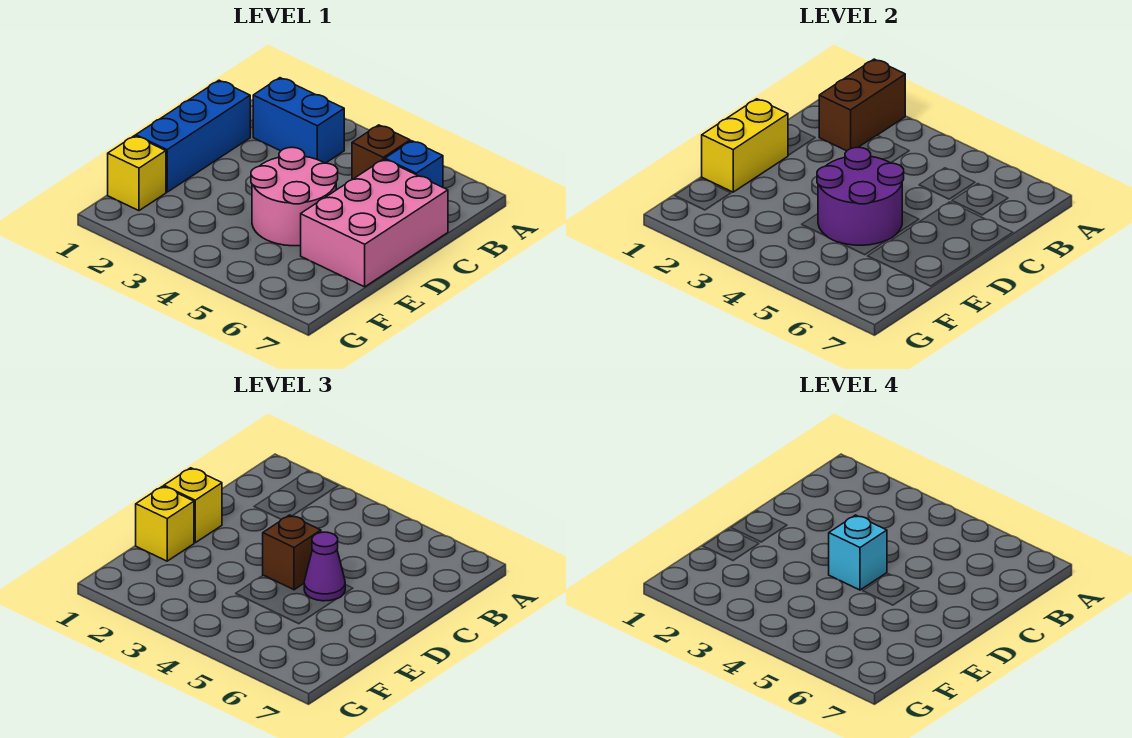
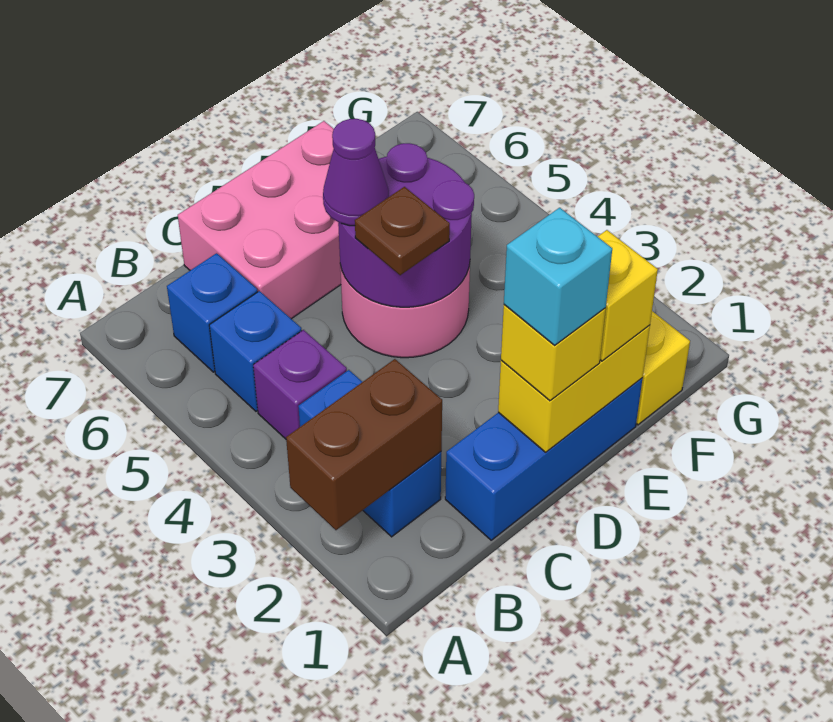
none -> purple brick B4 level 1
brown brick B5 level 1 -> blue brick B5 level 1
brown brick D4 level 3 -> brown plate D4 level 3
cyan brick D4 level 4 -> cyan brick D1 level 4

